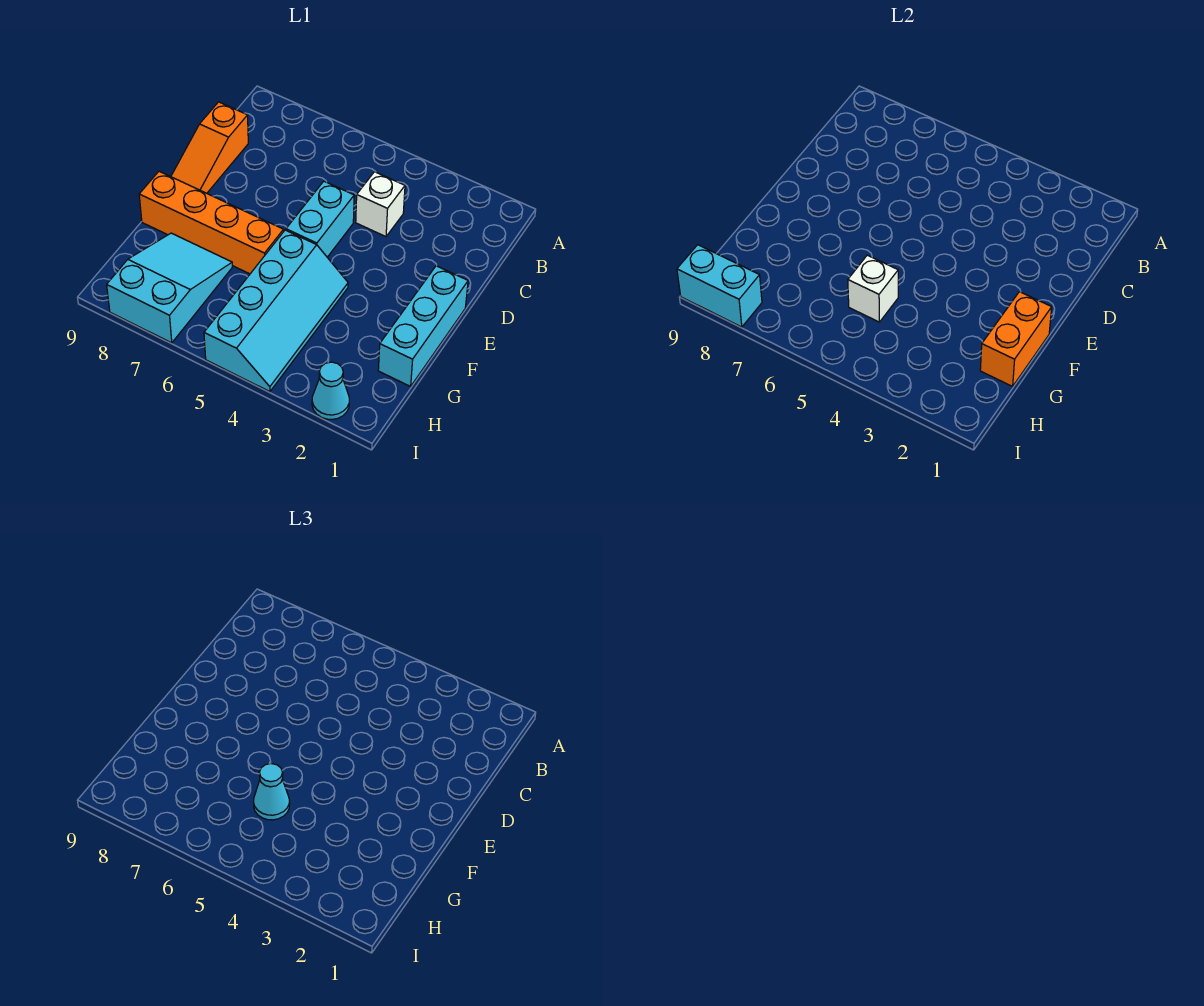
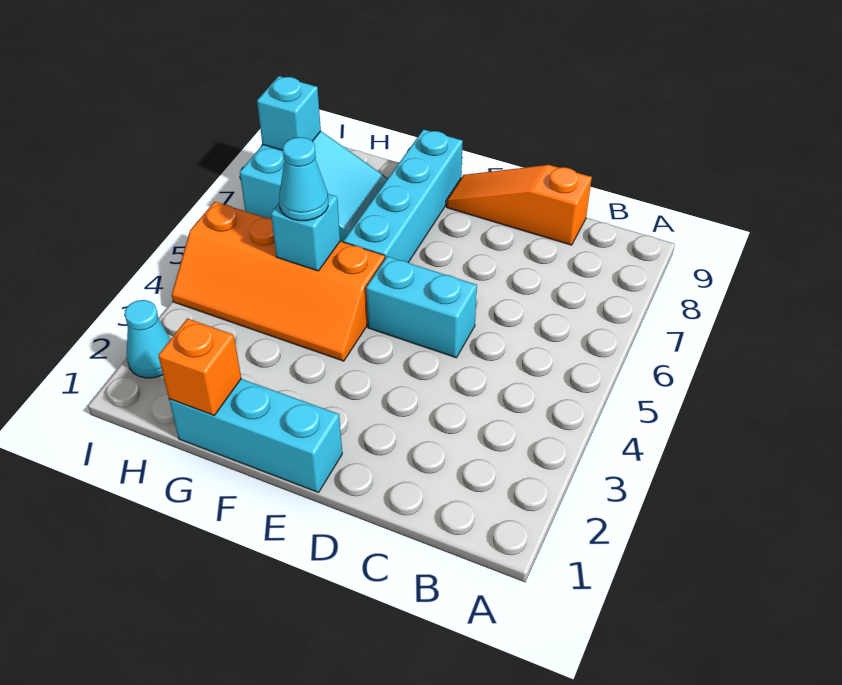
white brick C4 level 1 -> none
orange brick F1:G1 level 2 -> orange brick G1 level 2
cyan slope F4:I5 level 1 top 5 -> orange slope F4:I5 level 1 top 5
orange brick F6:F9 level 1 -> cyan brick F6:F9 level 1
white brick G5 level 2 -> cyan brick G5 level 2
cyan brick I8:I9 level 2 -> cyan brick I8 level 2

